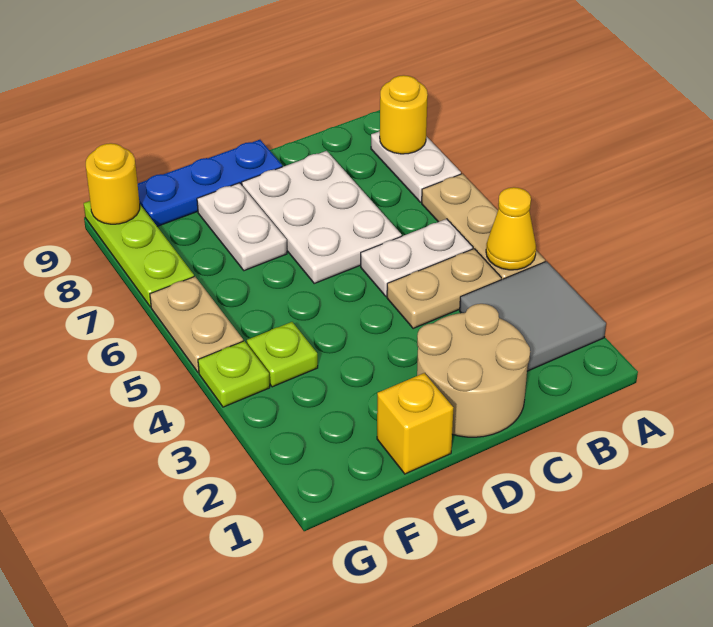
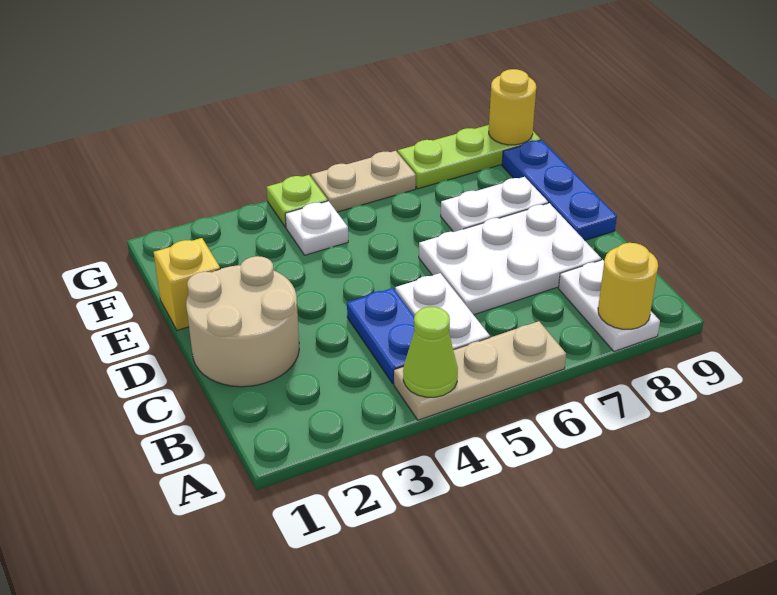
grey tile A2:B3 level 1 -> none
yellow cone A4 level 2 -> lime cone A4 level 2
white plate A7:A8 level 1 -> white plate A8:B8 level 1
tan plate B4:C4 level 1 -> blue plate B4:C4 level 1
lime plate F4 level 1 -> white plate F4 level 1

